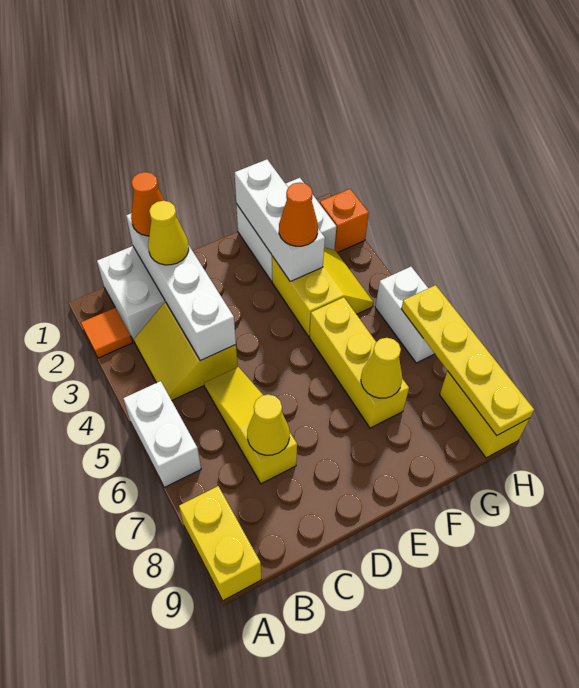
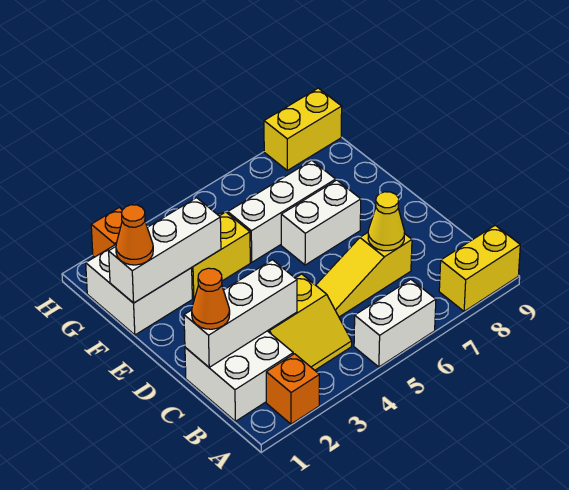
orange tile A2 level 1 -> orange brick A2 level 1
white brick C1:C4 level 2 -> white brick C1:C3 level 2
yellow cone C2 level 3 -> none
orange cone F3 level 3 -> orange cone F1 level 3
yellow brick F5:F7 level 1 -> white brick F5:F7 level 1
yellow cone F7 level 2 -> none
white brick H5:H6 level 1 -> white brick E6:E7 level 1
yellow plate H6:H9 level 2 -> none

